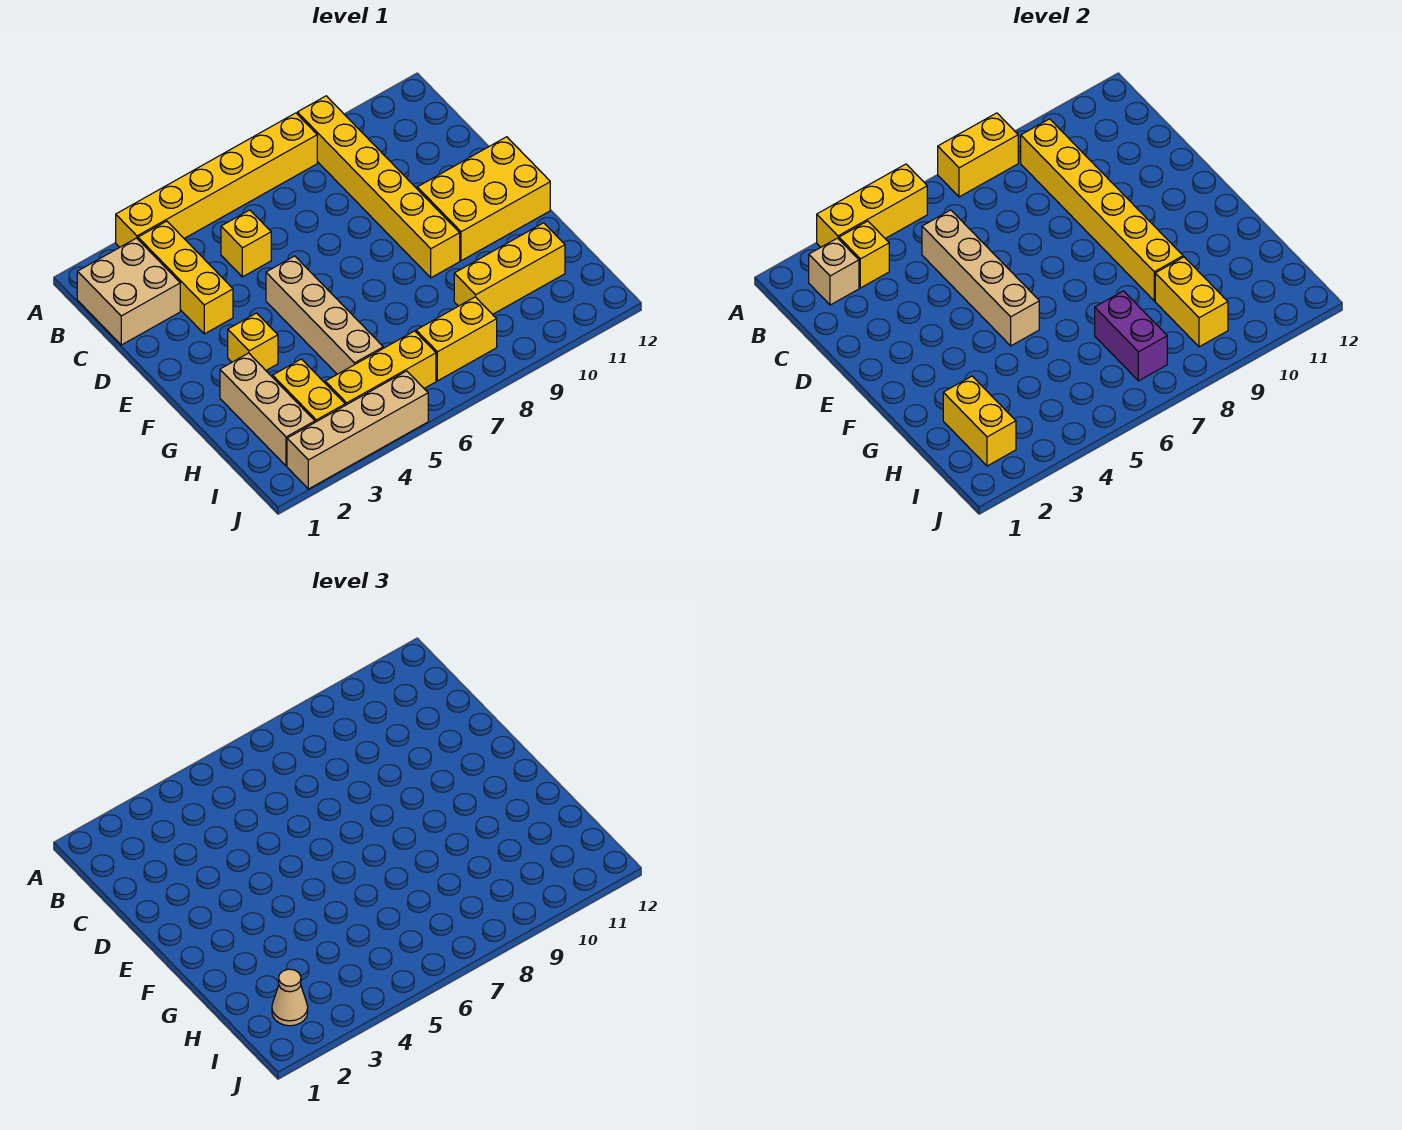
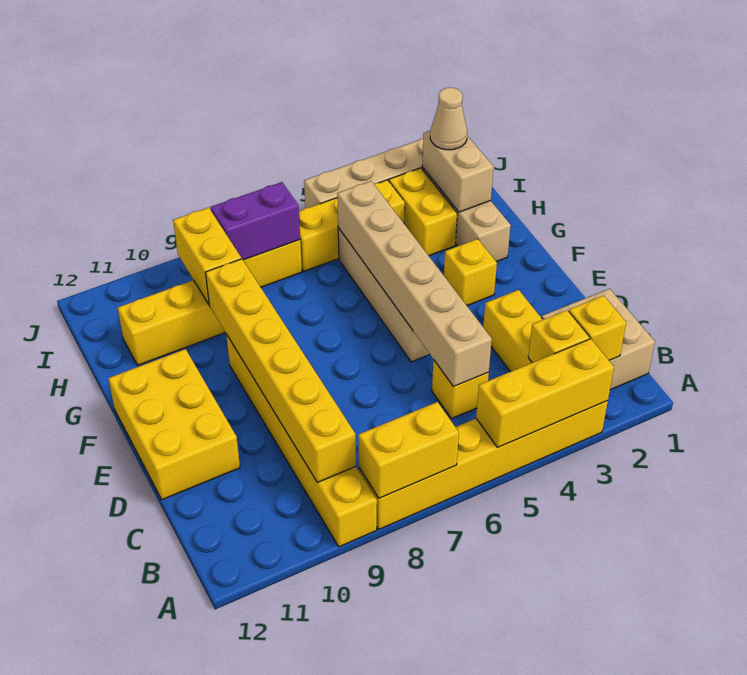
tan brick B2 level 2 -> yellow brick B2 level 2
tan brick C5:F5 level 2 -> tan brick C5:H5 level 2
yellow brick E10:F12 level 1 -> yellow brick D11:F12 level 1
yellow brick H2:I2 level 2 -> tan brick H2:I2 level 2
purple brick H7:I7 level 2 -> purple brick I7:I8 level 2

